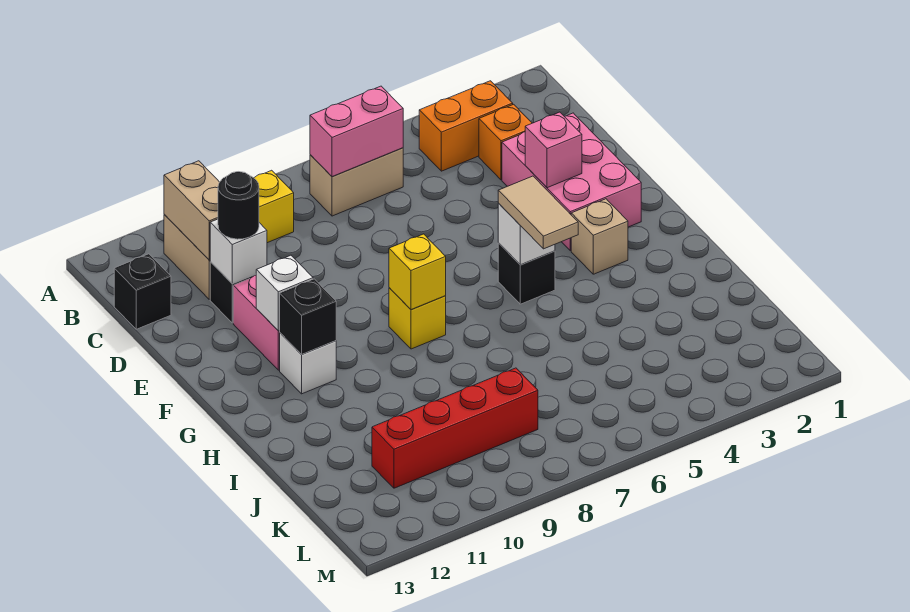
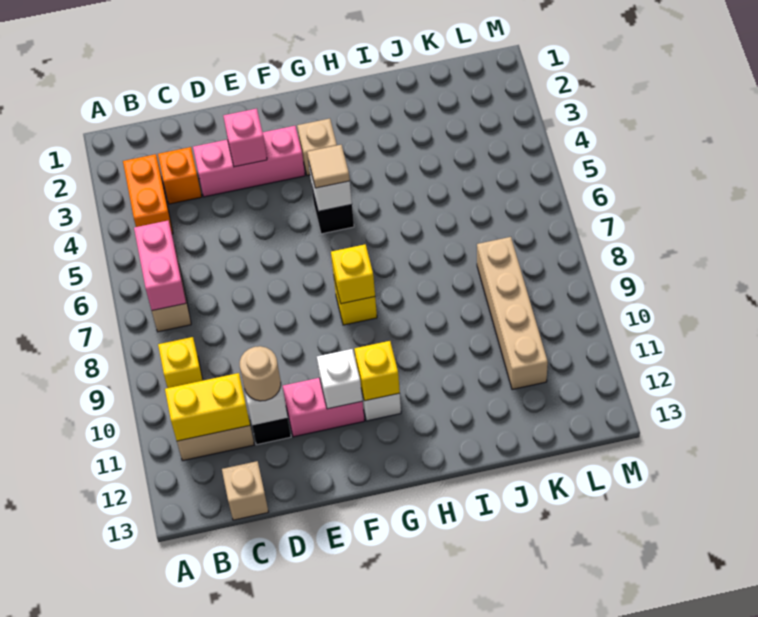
tan brick B11:C11 level 2 -> yellow brick B11:C11 level 2
black brick C13 level 1 -> tan brick C13 level 1
pink brick D2:F3 level 1 -> pink brick D3:F3 level 1
black round brick D11 level 3 -> tan round brick D11 level 3
tan tile G5:H5 level 3 -> tan tile G5 level 3
black brick G11 level 2 -> yellow brick G11 level 2
red brick K8:K11 level 1 -> tan brick K8:K11 level 1

